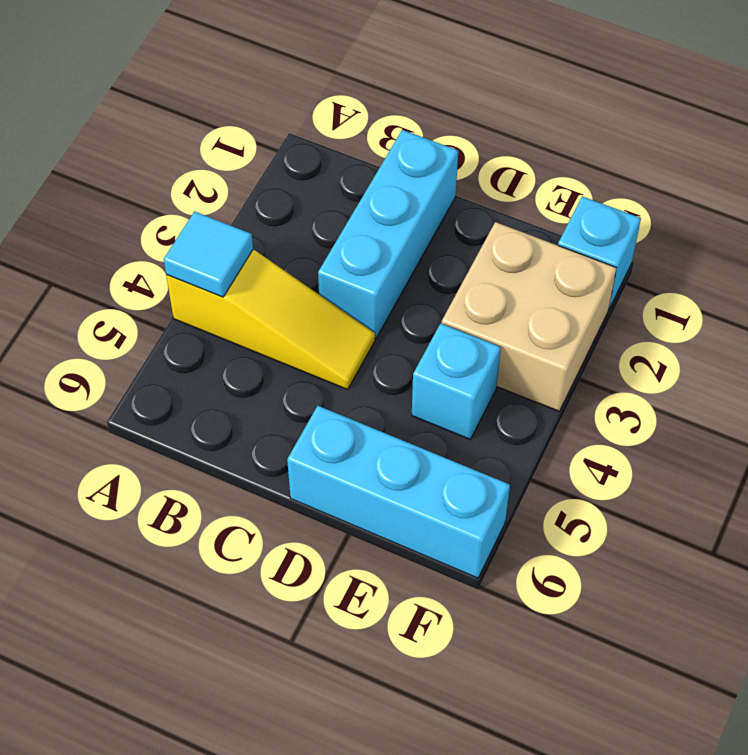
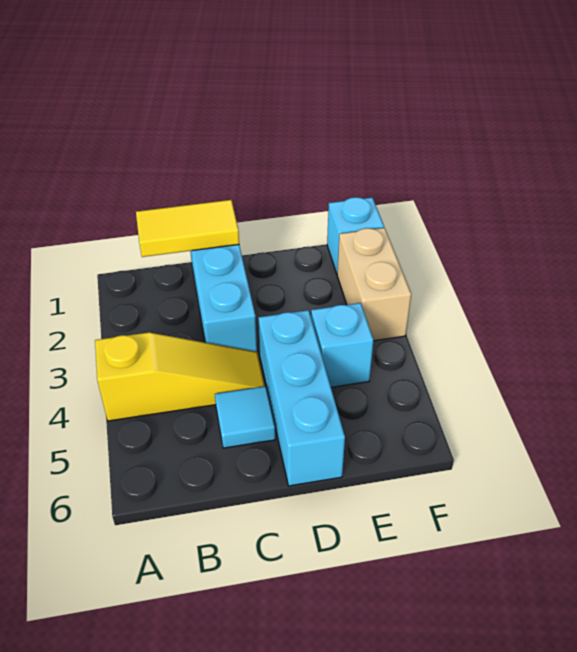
cyan tile A4 level 2 -> cyan tile C5 level 1
none -> yellow tile B1:C1 level 2
cyan brick D6:F6 level 1 -> cyan brick D4:D6 level 1
tan brick E2:F3 level 1 -> tan brick F2:F3 level 1

